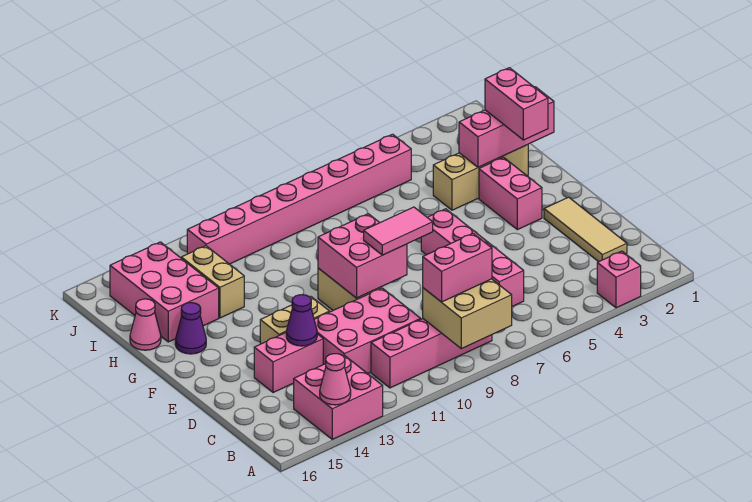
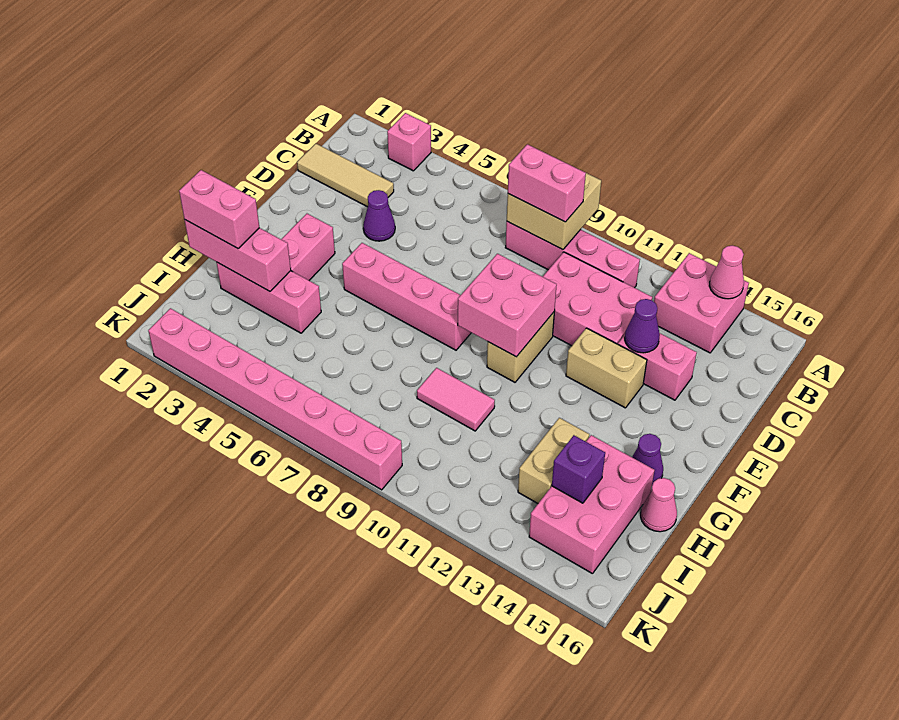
tan tile C2:E2 level 1 -> tan tile C1:C3 level 1
pink brick C6:F6 level 1 -> pink brick F5:F8 level 1
none -> purple cone D4 level 1
pink tile E8:E9 level 3 -> pink tile H9:H10 level 1
pink brick G2:H2 level 3 -> pink brick H1:H2 level 3
tan brick H2:H4 level 1 -> pink brick H2:H4 level 1
none -> purple brick I14 level 2
pink brick J5:J12 level 1 -> pink brick K2:K9 level 1

